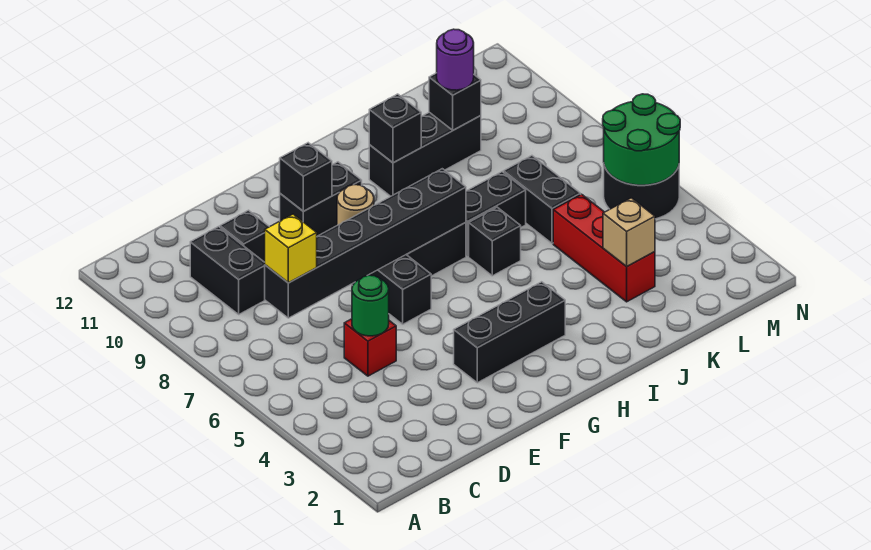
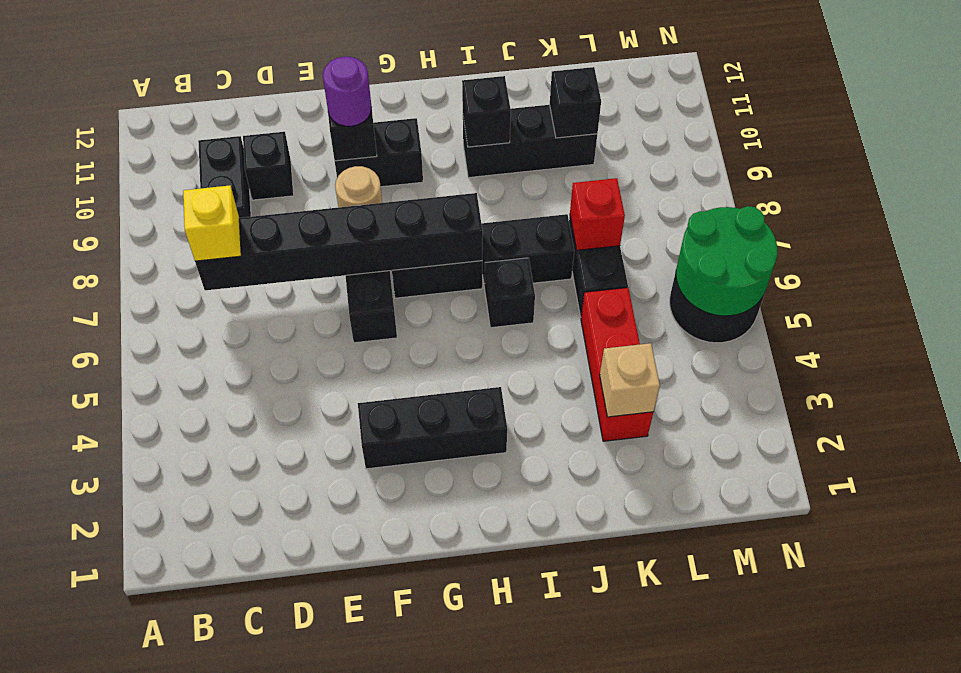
red brick D5 level 1 -> red brick K7 level 2
green round brick D5 level 2 -> none
purple round brick K10 level 3 -> purple round brick F10 level 3

